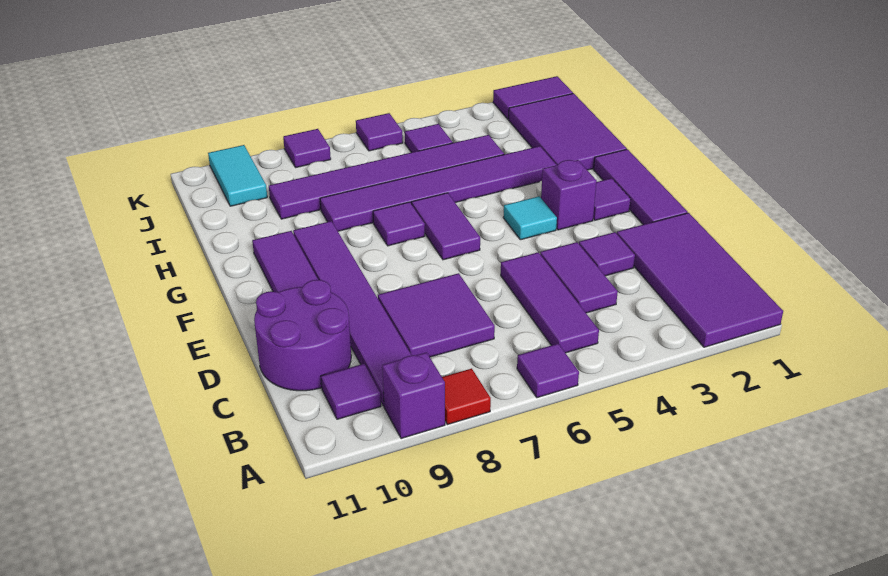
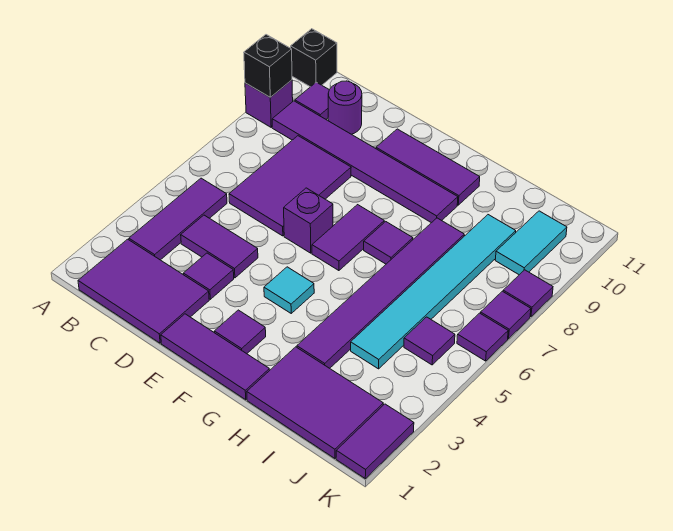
purple tile A1:D2 level 1 -> purple tile B1:D2 level 1
purple tile A6 level 1 -> purple tile K7 level 1
red tile A8 level 1 -> none
none -> black brick A9 level 2
none -> black brick A11 level 1
purple tile B5:D5 level 1 -> purple tile B3:B5 level 1
purple tile C7:D8 level 1 -> purple tile C6:D8 level 1
purple round brick C10:D11 level 1 -> purple round brick C10 level 1
purple brick F3 level 1 -> purple brick E6 level 1
purple tile F6:G6 level 1 -> purple tile F6:F7 level 1
purple tile I4:I9 level 1 -> cyan tile I4:I9 level 1
cyan tile J10:K10 level 1 -> cyan tile J9:J10 level 1

